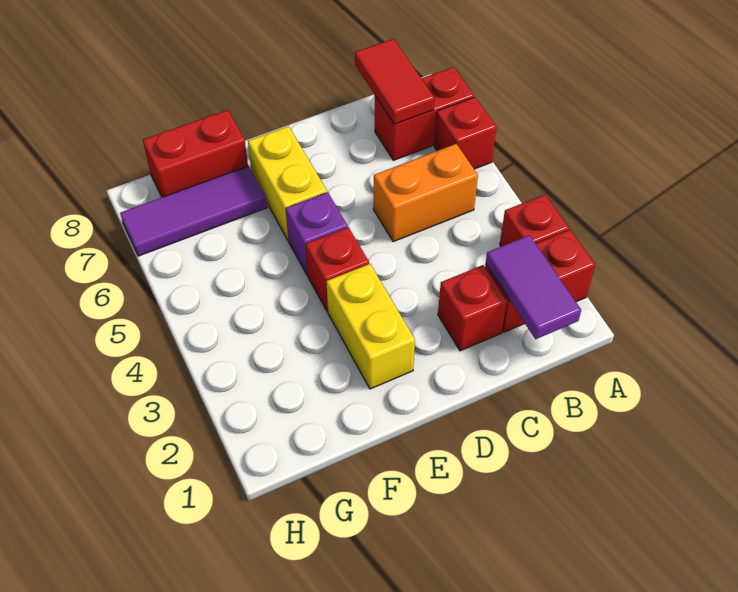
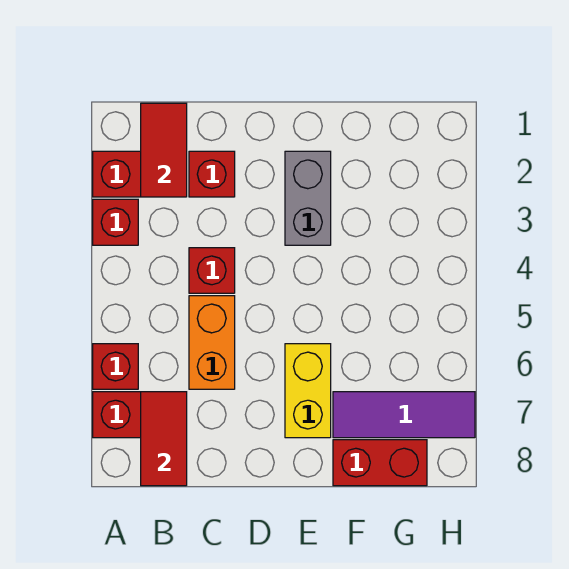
purple tile B1:B2 level 2 -> red tile B1:B2 level 2
orange brick B5:C5 level 1 -> orange brick C5:C6 level 1
yellow brick E2:E3 level 1 -> grey brick E2:E3 level 1
red brick E4 level 1 -> red brick C4 level 1
purple brick E5 level 1 -> none

